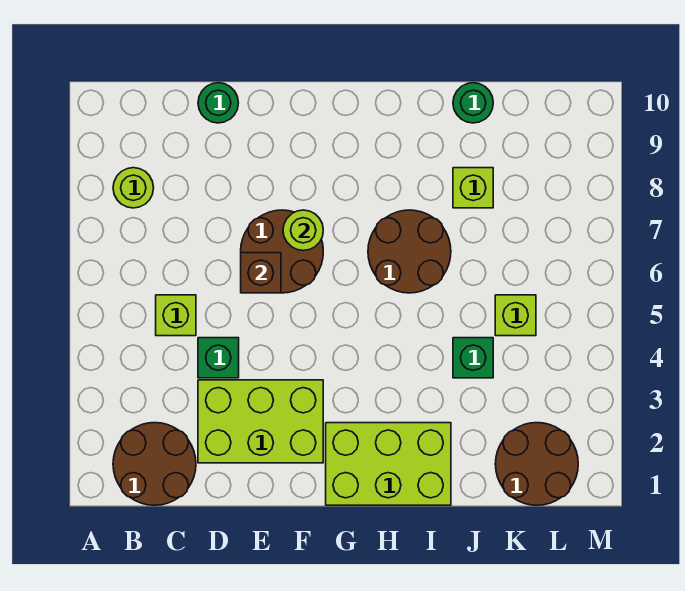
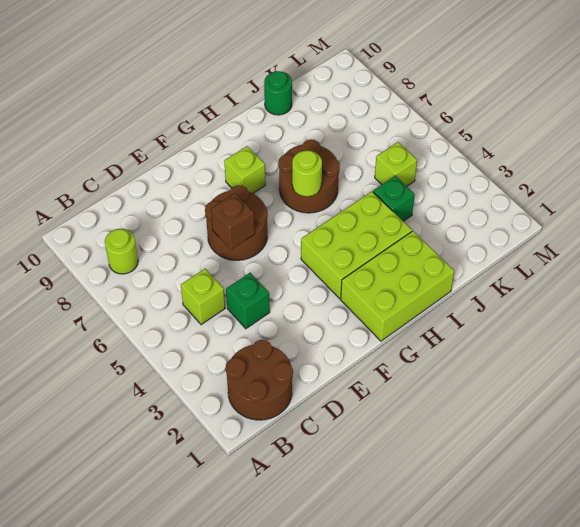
lime brick D2:F3 level 1 -> lime brick G3:I4 level 1
green round brick D10 level 1 -> none
lime round brick F7 level 2 -> lime round brick H6 level 2
lime brick J8 level 1 -> lime brick G8 level 1
brown round brick K1:L2 level 1 -> none

